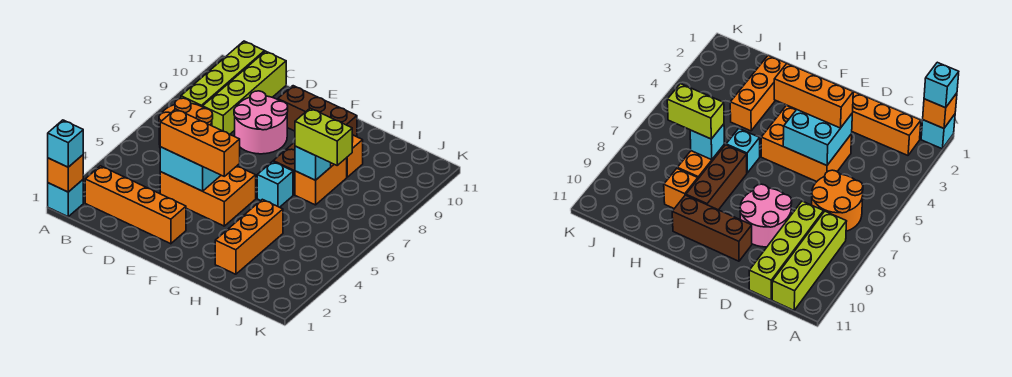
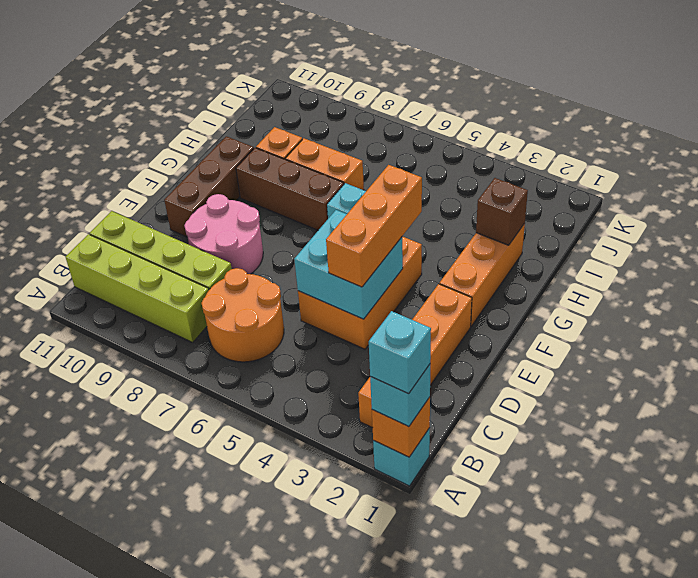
orange brick H2:H4 level 1 -> orange brick F2:H2 level 1
none -> brown brick H2 level 2
cyan brick H7 level 2 -> cyan brick A1 level 4
lime brick H7:I7 level 3 -> none

